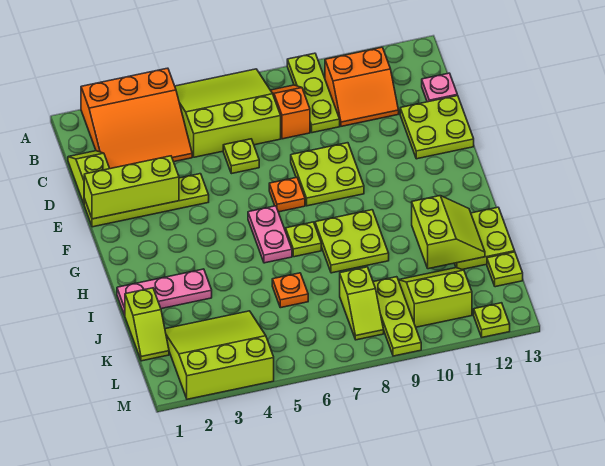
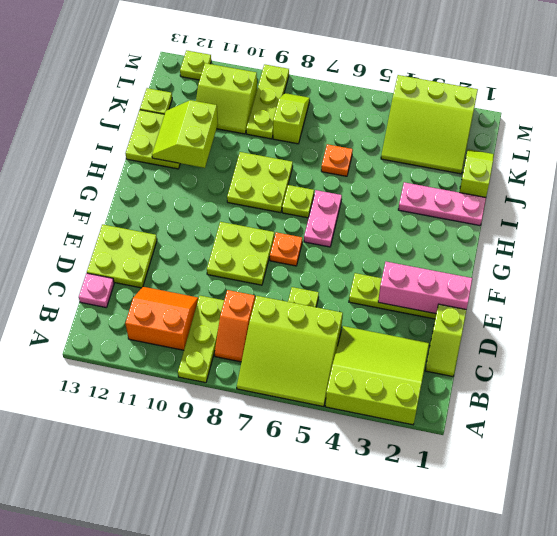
orange slope A2:C4 level 1 top A -> lime slope A2:C4 level 1 top A
lime brick E1:E3 level 2 -> pink brick E1:E3 level 2

